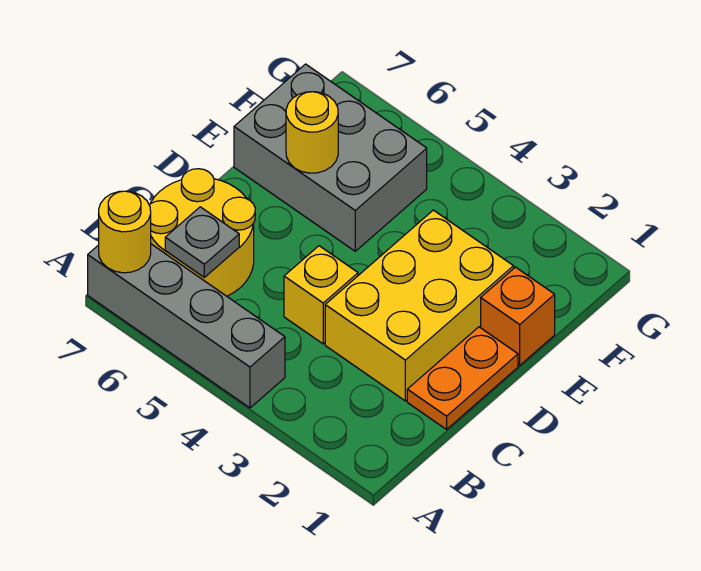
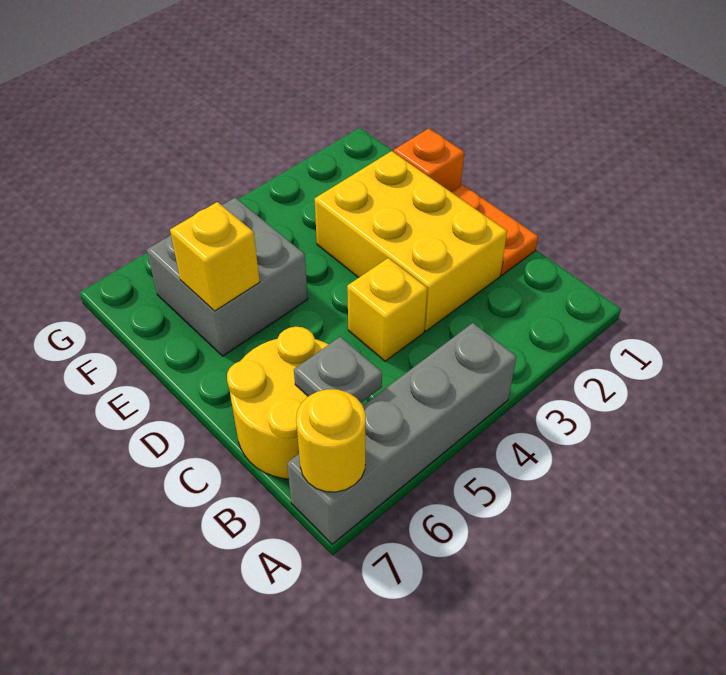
grey brick E5:F7 level 1 -> grey brick E5:F6 level 1
yellow round brick E6 level 2 -> yellow brick E6 level 2

